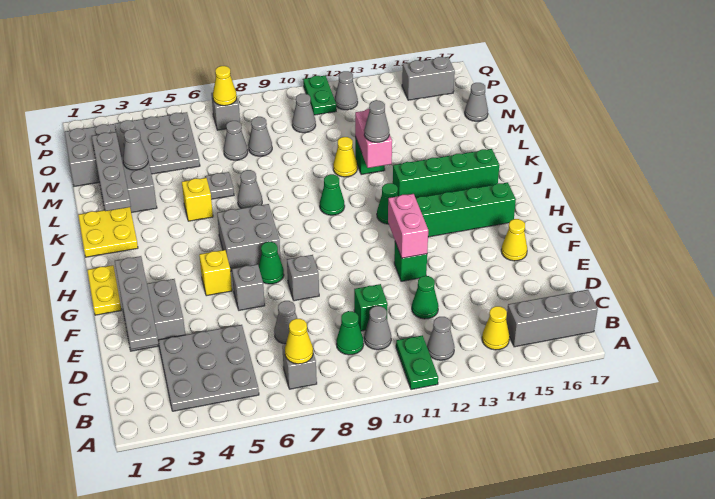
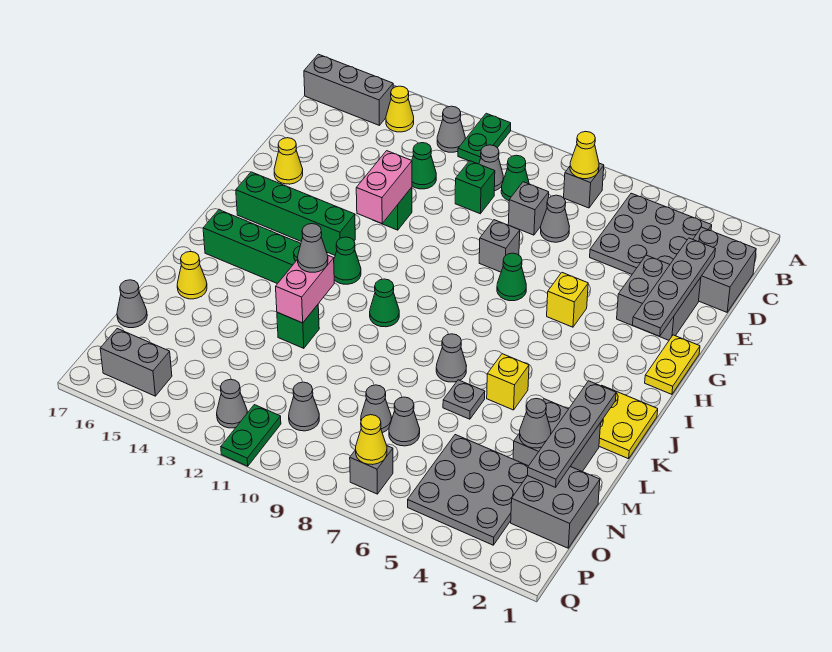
grey brick F6 level 1 -> grey brick D8 level 1
grey brick H6:I7 level 1 -> grey brick C1:D2 level 1
yellow cone L11 level 1 -> yellow cone L16 level 1

